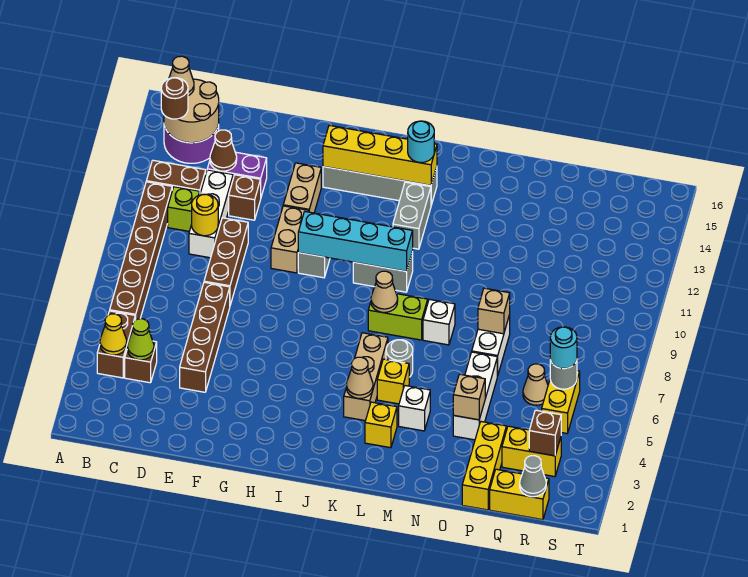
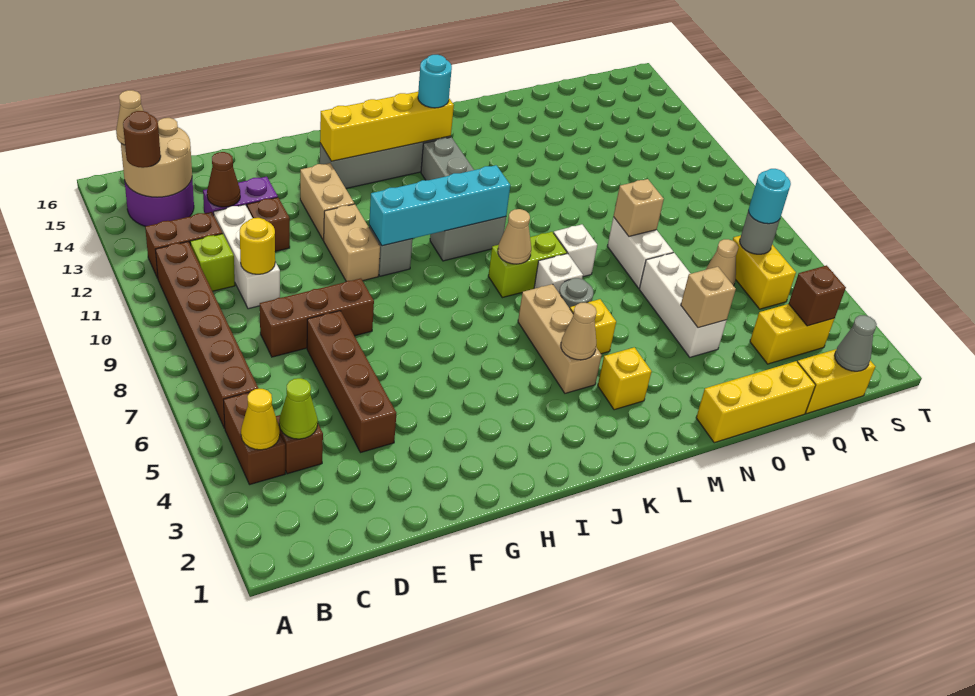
brown brick E8:E10 level 1 -> brown brick D8:F8 level 1
white brick M4 level 1 -> white brick L7 level 1
yellow brick P1:P3 level 1 -> yellow brick N1:P1 level 1

